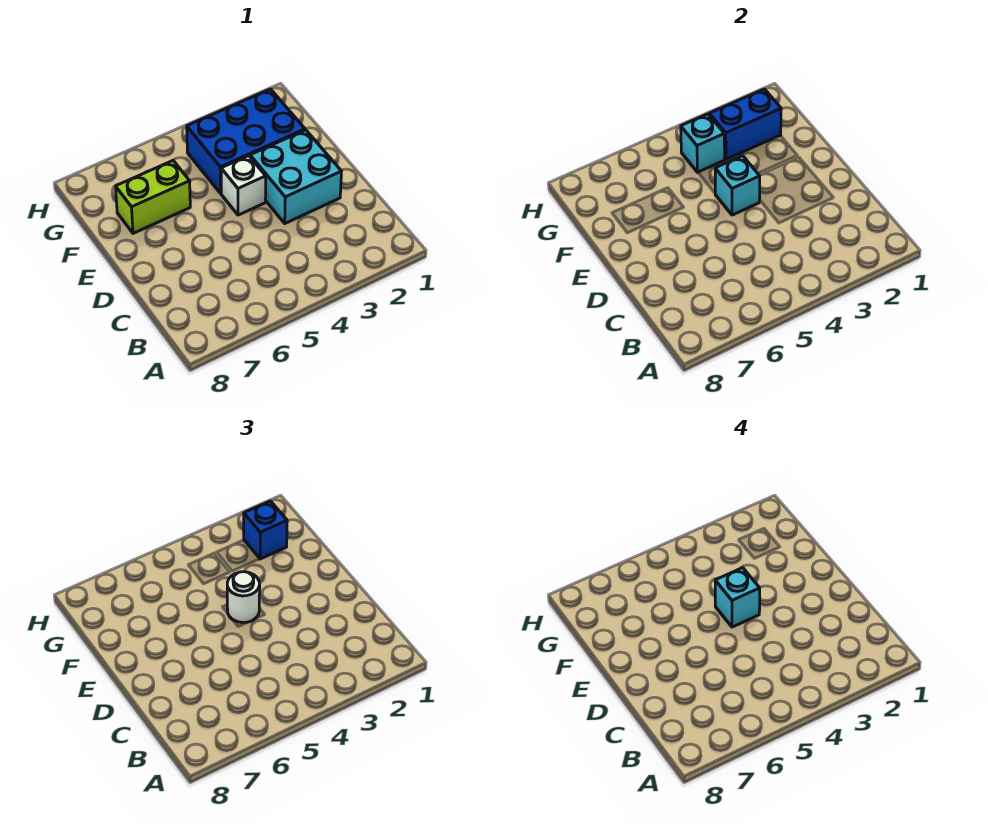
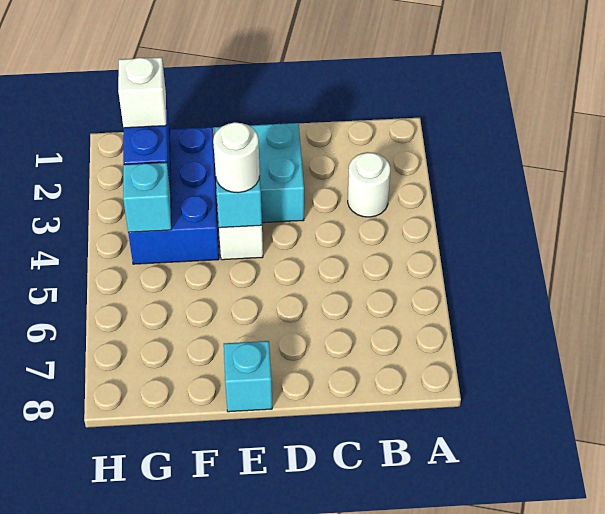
none -> white round brick B3 level 1
cyan brick E4 level 4 -> cyan brick E8 level 1
lime brick F6:F7 level 1 -> none
blue brick G2 level 3 -> white brick G2 level 3

